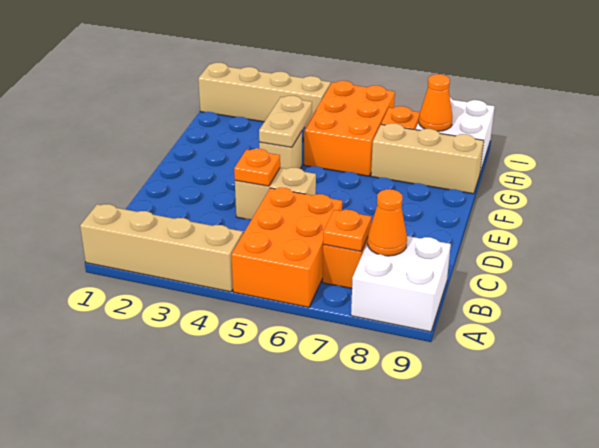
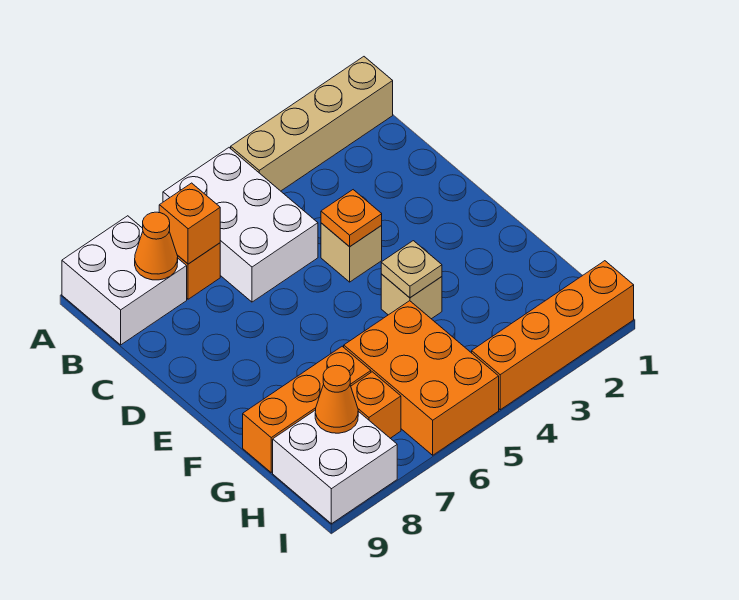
orange brick A5:C6 level 1 -> white brick A5:C6 level 1
orange plate B7 level 2 -> orange brick B7 level 2
tan brick D4:D5 level 1 -> tan brick D4 level 1
tan plate F4:G4 level 2 -> tan plate F4 level 2
tan brick G7:G9 level 1 -> orange brick G7:G9 level 1
tan brick I1:I4 level 1 -> orange brick I1:I4 level 1

